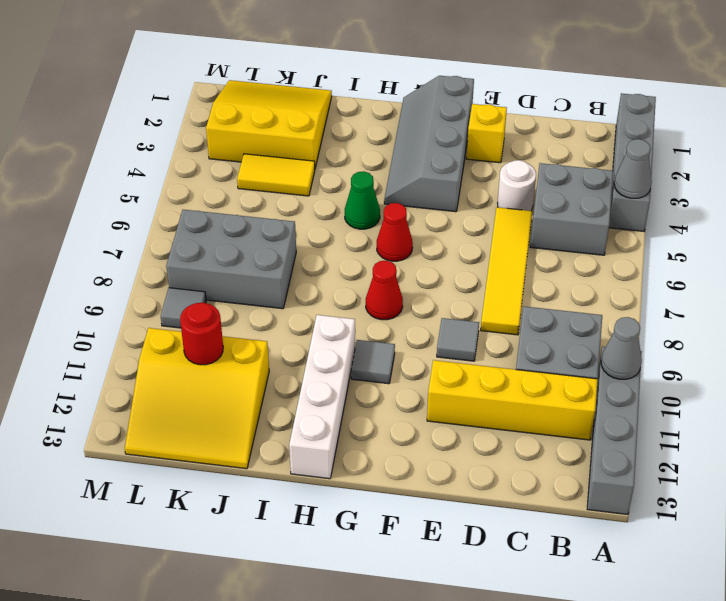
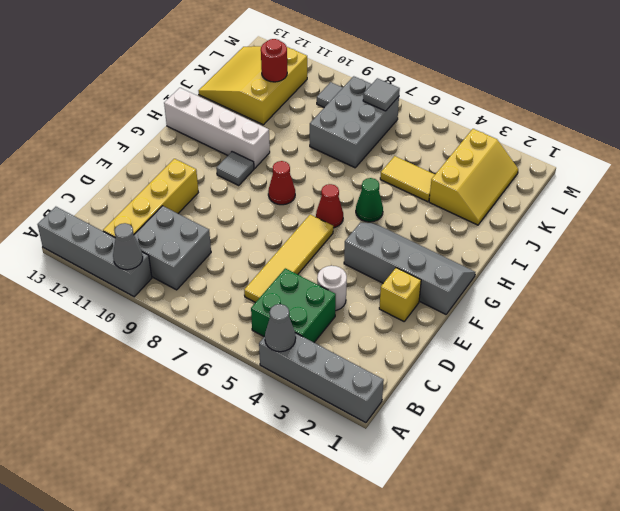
grey brick B4:C5 level 1 -> green brick B4:C5 level 1
yellow tile D5:D8 level 1 -> yellow tile C6:F6 level 1
grey tile E9 level 1 -> grey tile L7 level 2
yellow slope J1:L3 level 1 top 3 -> yellow slope J2:L3 level 1 top 3
yellow tile J4:K4 level 1 -> yellow tile J4:J5 level 1

